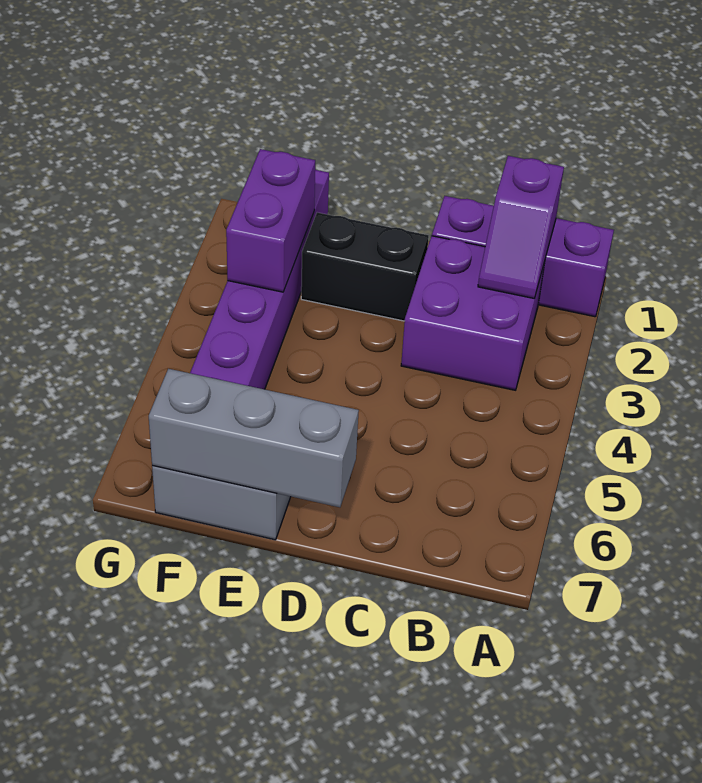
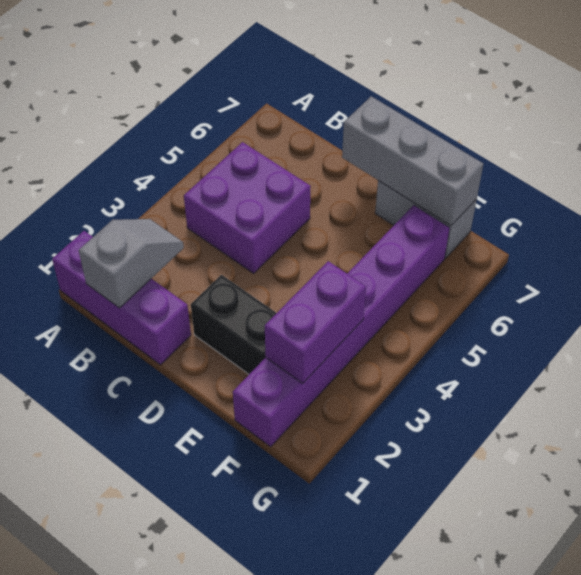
purple slope B1:B2 level 2 top 1 -> grey slope B1:B2 level 2 top 1
purple brick B2:C3 level 1 -> purple brick B4:C5 level 1

